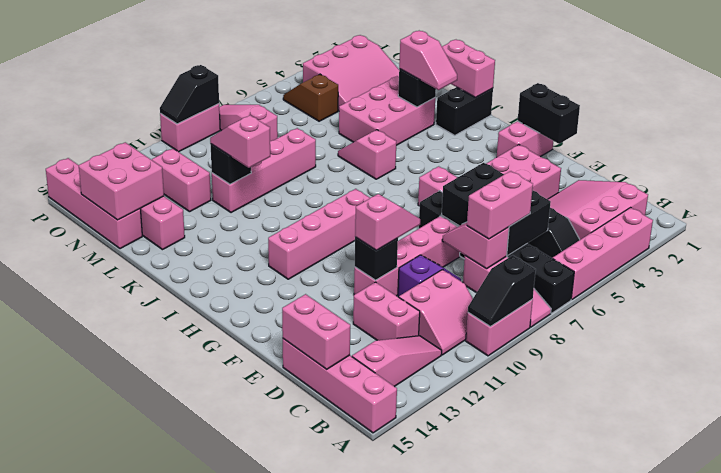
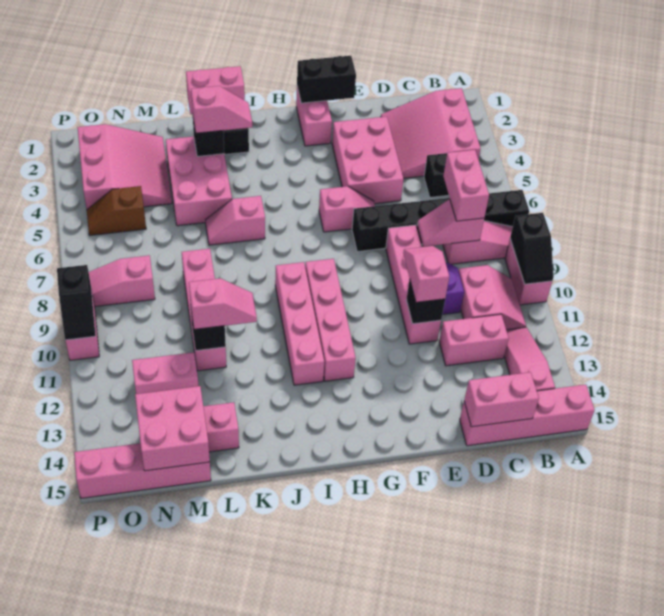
pink brick A3:A6 level 1 -> pink brick I9:I12 level 1
black brick C6:E7 level 2 -> none
pink slope K11:L11 level 3 top K -> pink slope K11:L11 level 3 top L

